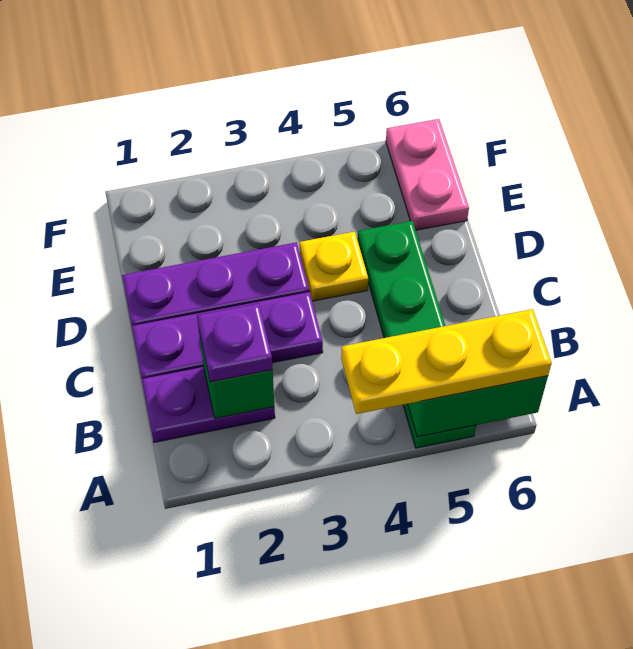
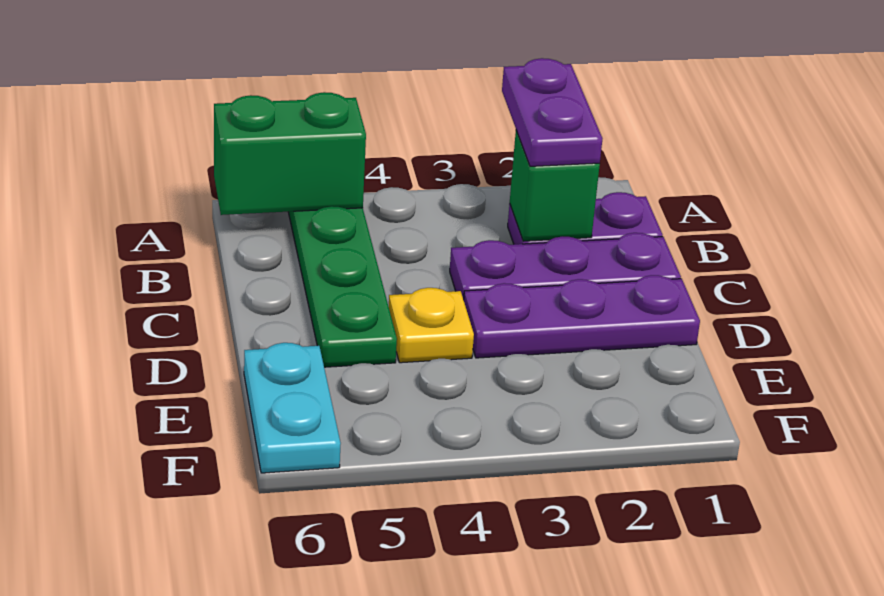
yellow plate A4:A6 level 3 -> none
purple plate B2 level 3 -> purple plate A2:B2 level 3
pink plate E6:F6 level 1 -> cyan plate E6:F6 level 1

